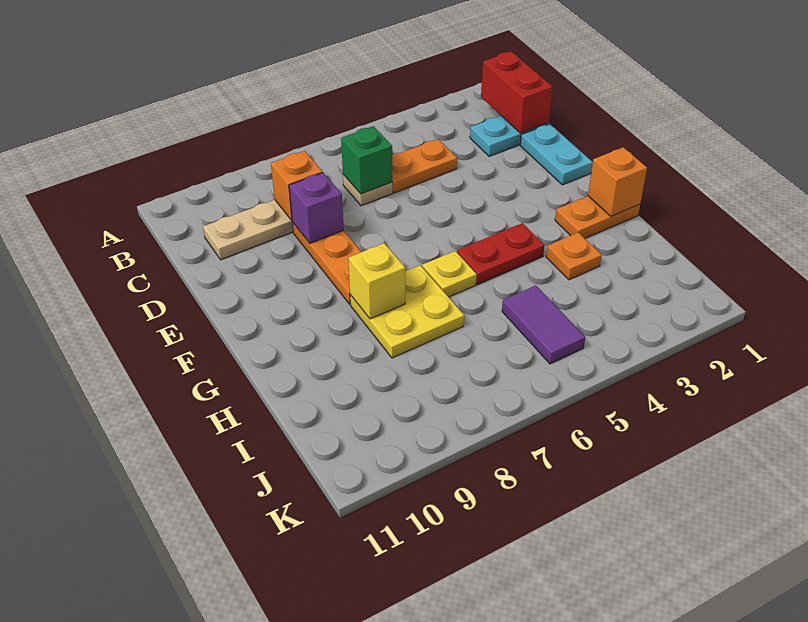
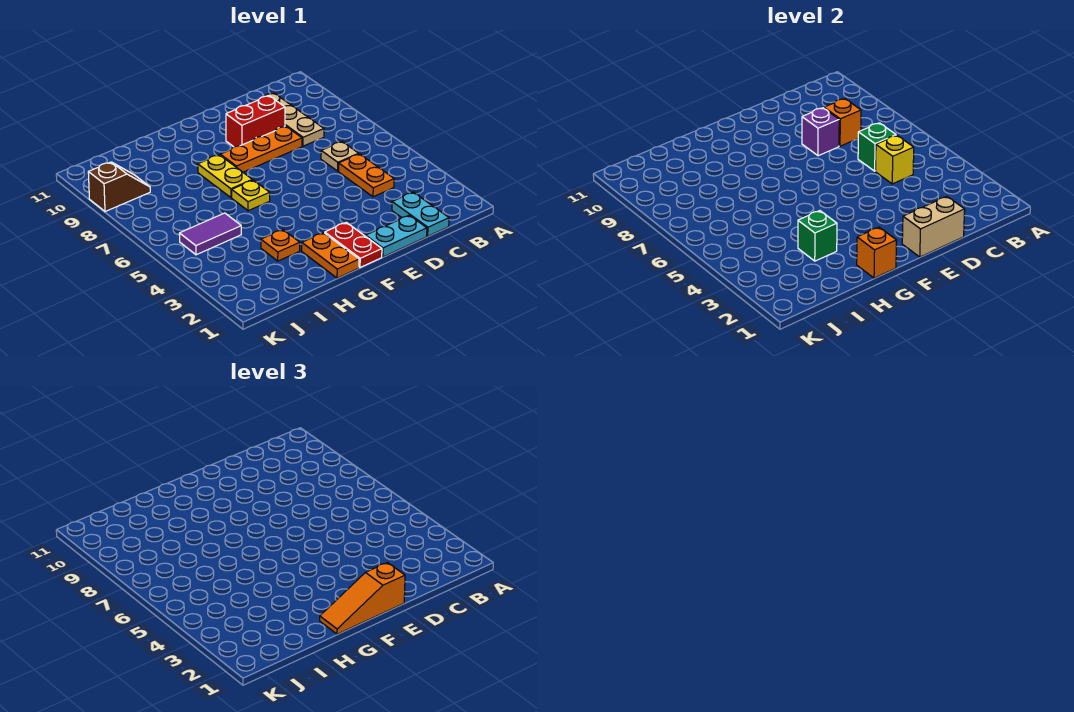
red brick B1:C1 level 2 -> red brick D9:E9 level 1
none -> tan brick D1:E1 level 2
none -> orange slope E1:G1 level 3 top E
red plate G4:G5 level 1 -> red plate F1:F2 level 1
yellow plate G7:H8 level 1 -> yellow plate G7:G8 level 1
yellow brick G8 level 2 -> yellow brick C5 level 2
none -> green brick H3 level 2
none -> brown slope J9:K9 level 1 top K

